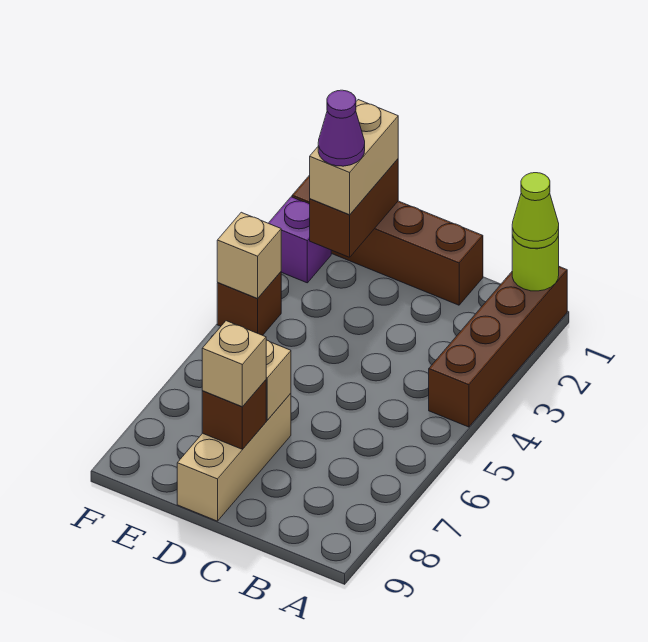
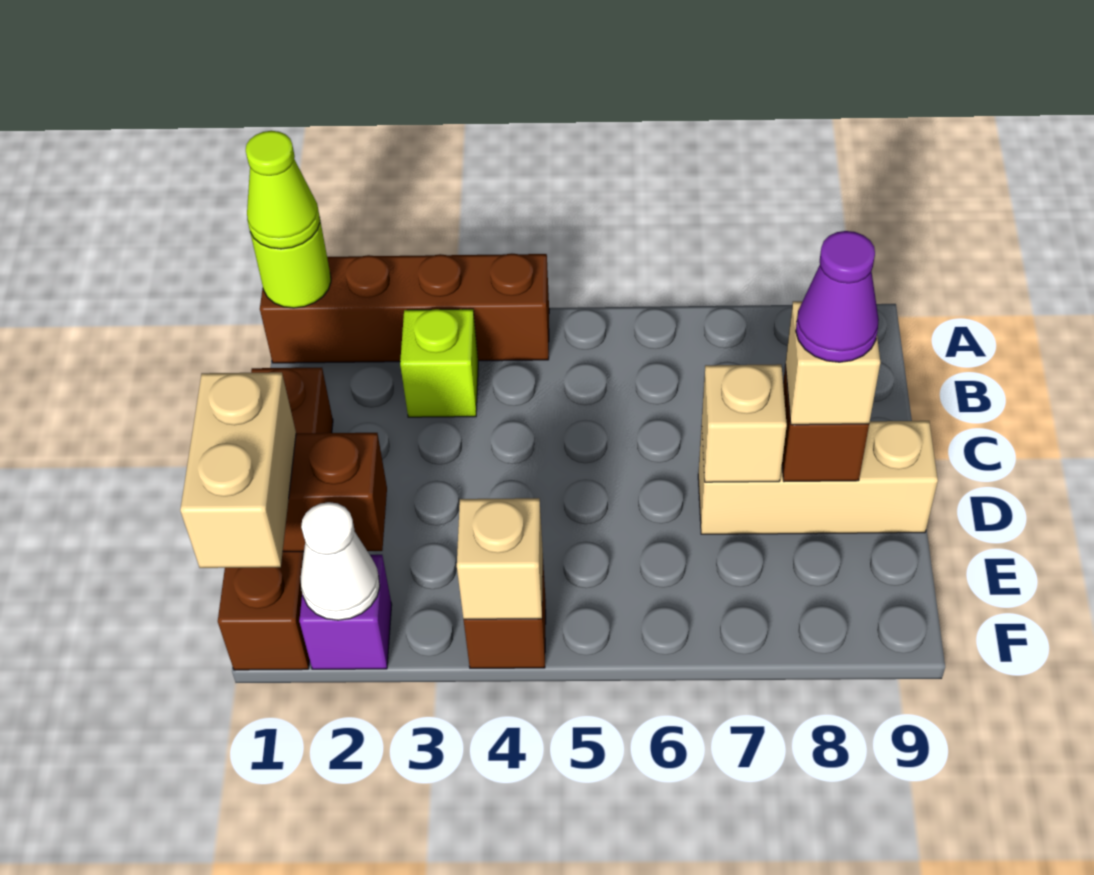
none -> lime brick B3 level 1
tan brick E1:E2 level 3 -> tan brick E1:F1 level 3
purple cone E2 level 4 -> purple cone D8 level 4
none -> white cone F2 level 2

